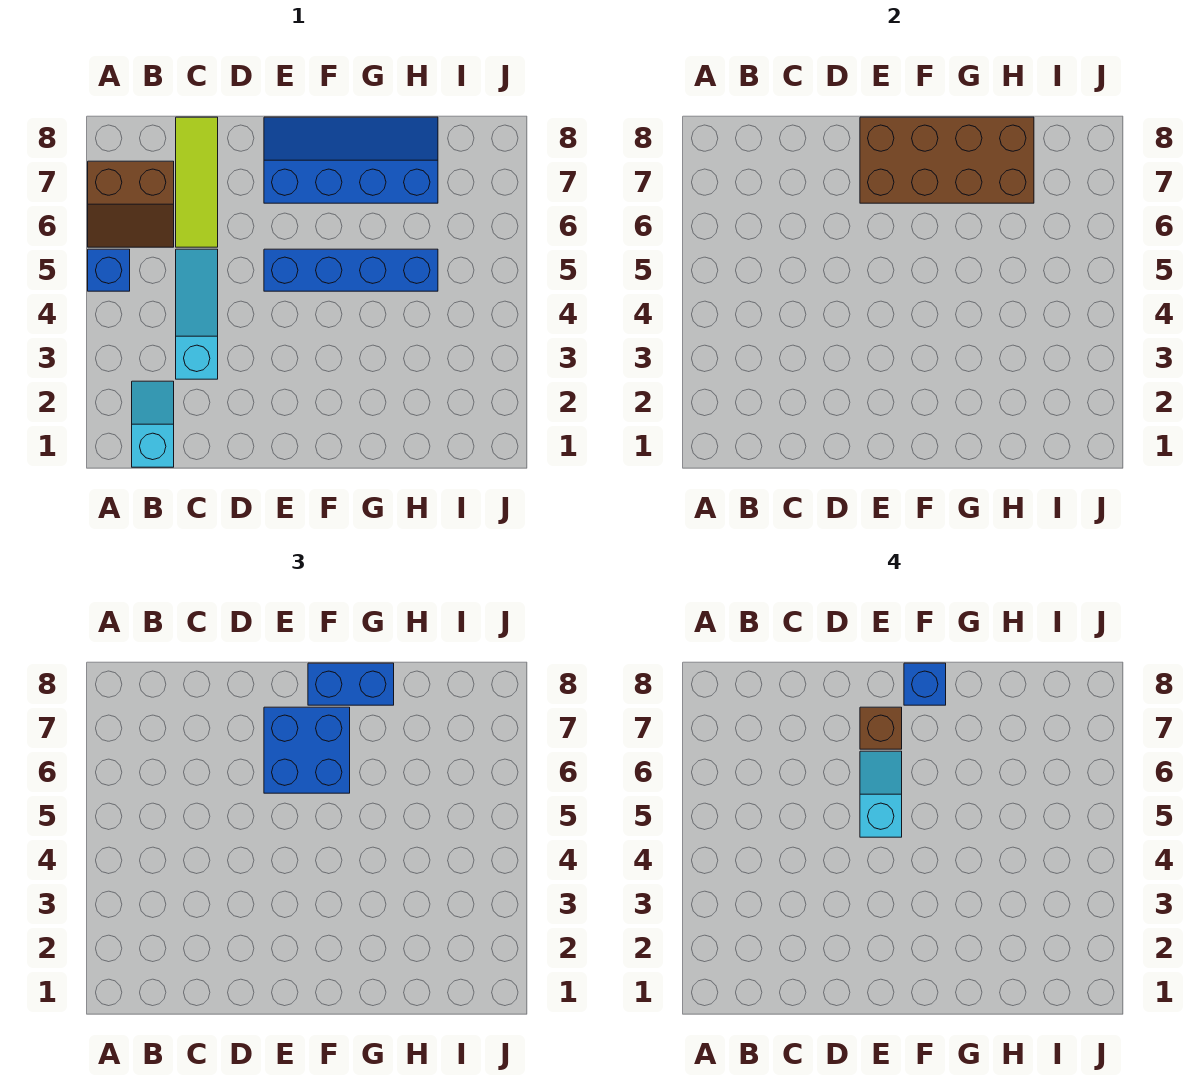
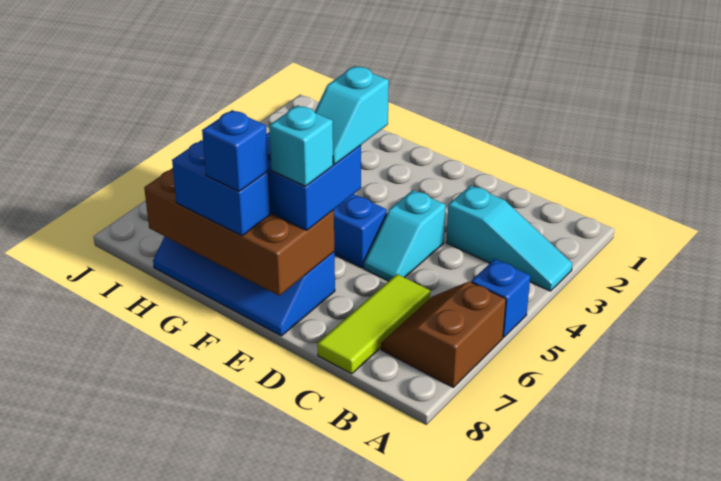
brown slope A6:B7 level 1 top 7 -> brown slope A6:B7 level 1 top A
cyan slope B1:B2 level 1 top 1 -> cyan slope D4:D5 level 1 top 4
cyan slope C3:C5 level 1 top 3 -> cyan slope A3:C3 level 1 top C
brown brick E7 level 4 -> cyan brick E7 level 4

